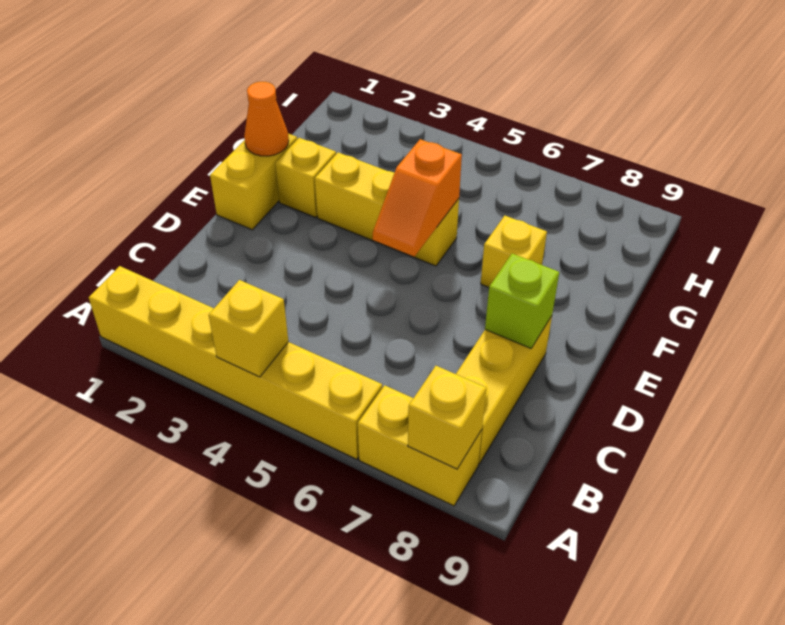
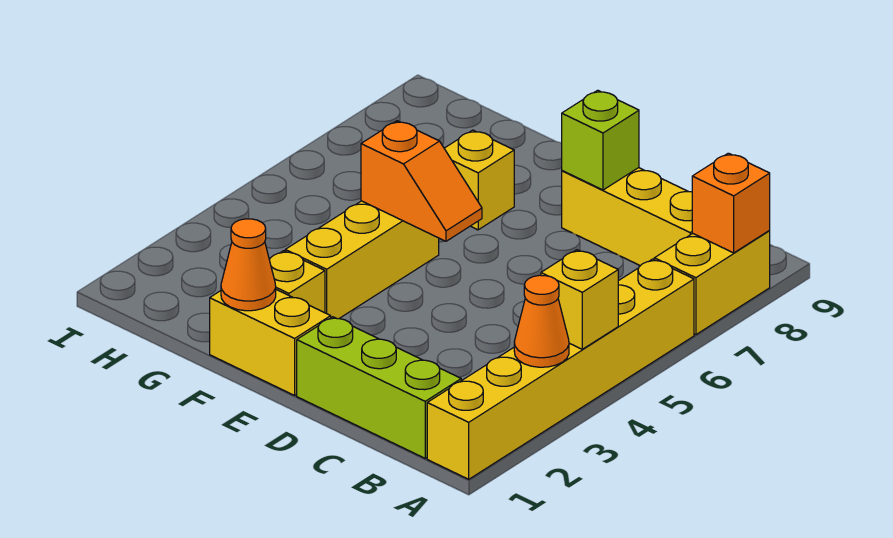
none -> orange cone A3 level 2
yellow brick A8 level 2 -> orange brick A8 level 2
none -> lime brick B1:D1 level 1

